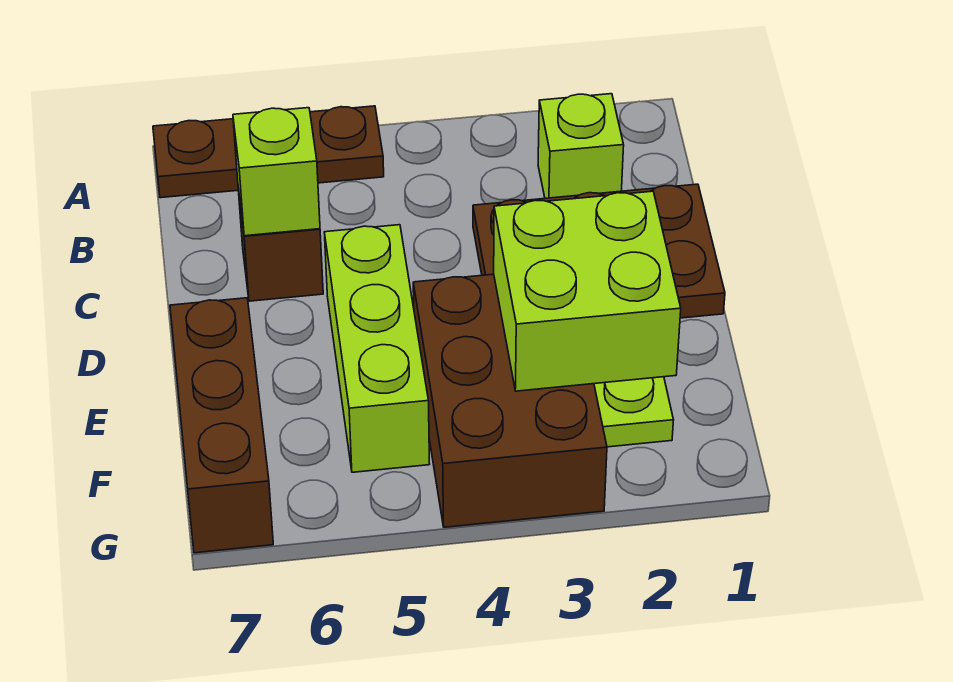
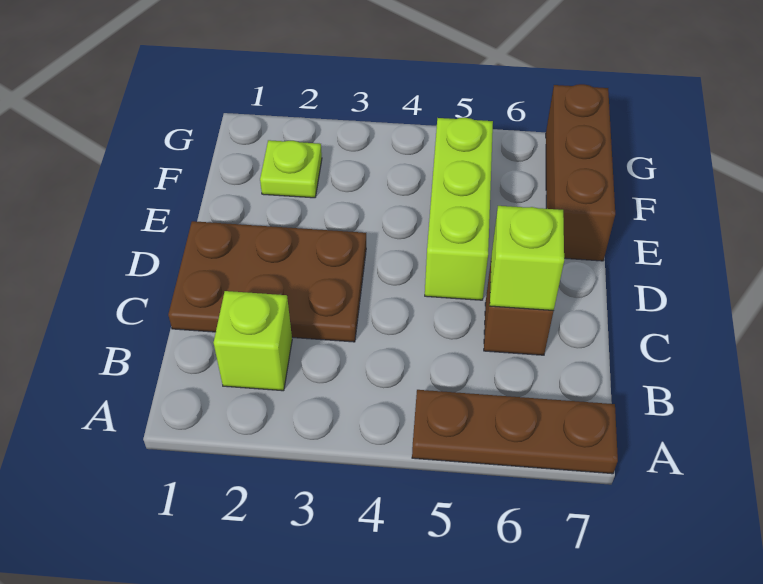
lime brick E2:F3 level 2 -> none
brown brick E3:G4 level 1 -> none

